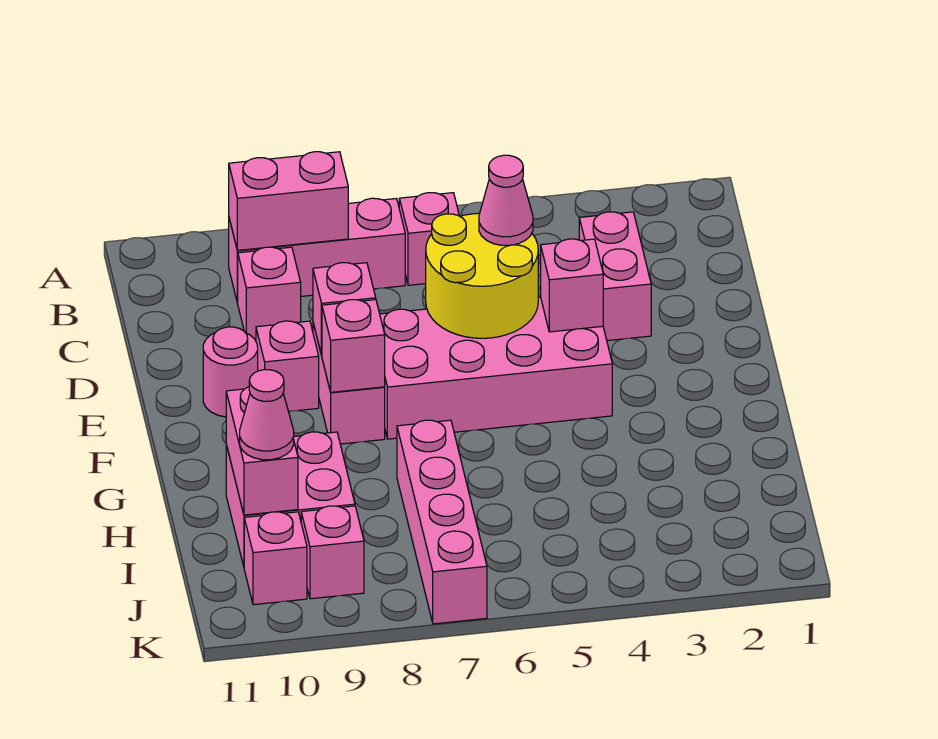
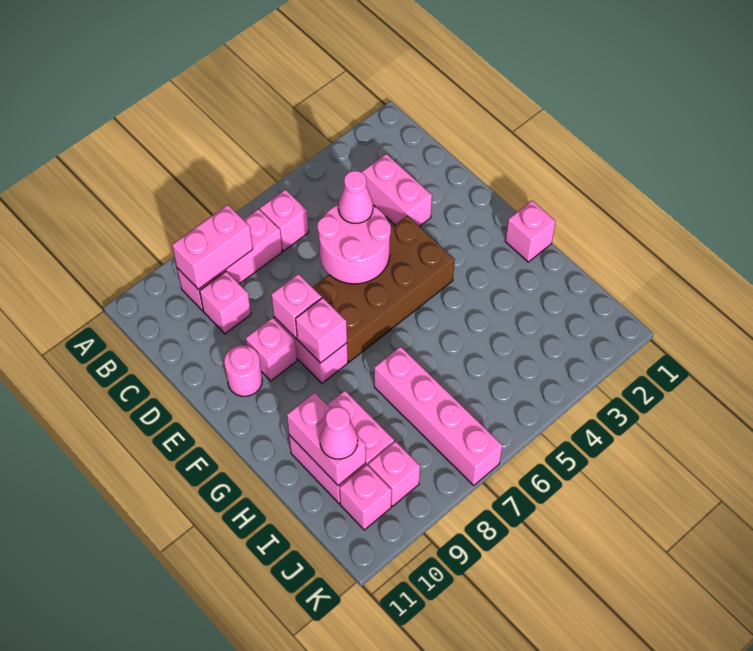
yellow round brick D5:E6 level 2 -> pink round brick D5:E6 level 2
pink brick E4:F7 level 1 -> brown brick E4:F7 level 1
pink brick E4 level 2 -> pink brick G1 level 1

